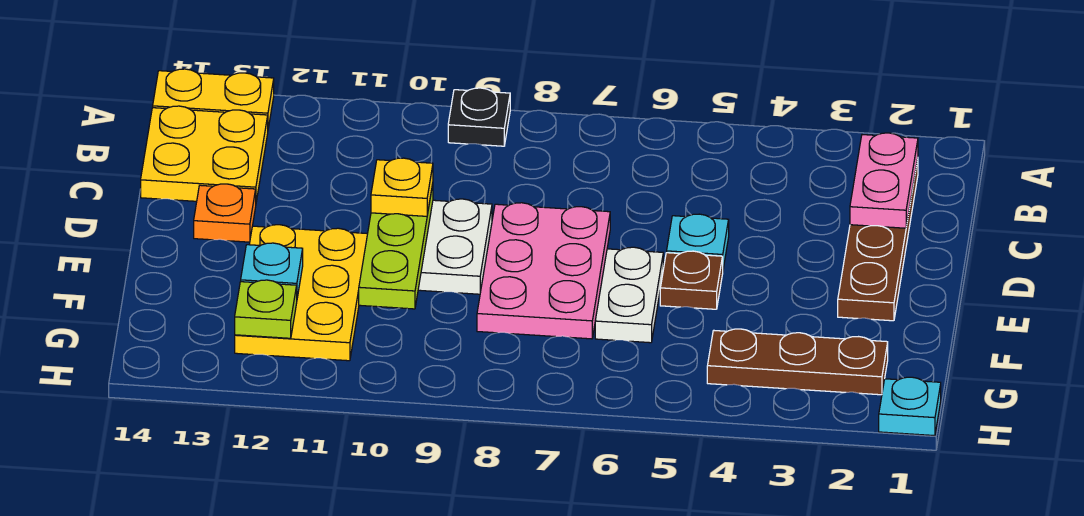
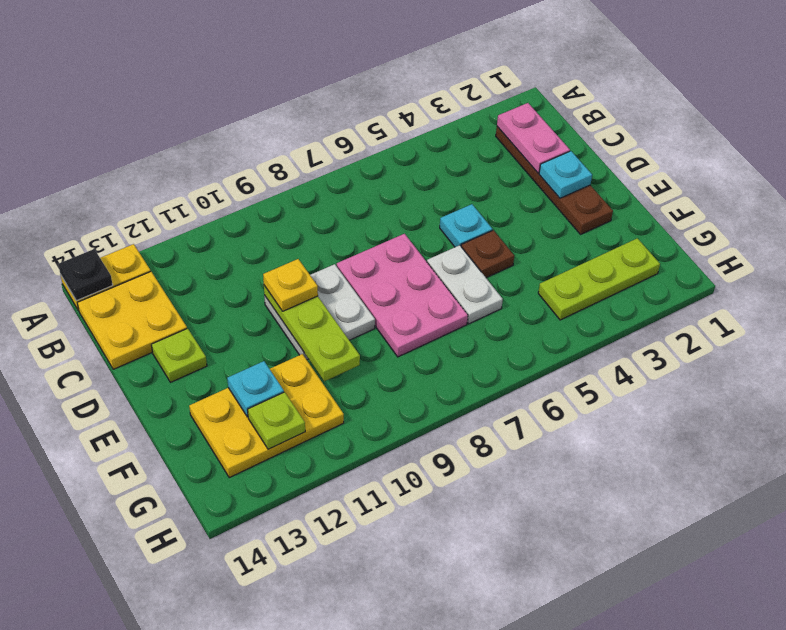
black plate A9 level 1 -> black plate A14 level 2
orange plate D13 level 1 -> lime plate D13 level 1
yellow plate E11:G12 level 1 -> yellow plate F11:G13 level 1
brown plate G2:G4 level 1 -> lime plate G2:G4 level 1
cyan plate H1 level 1 -> cyan plate D2 level 2

